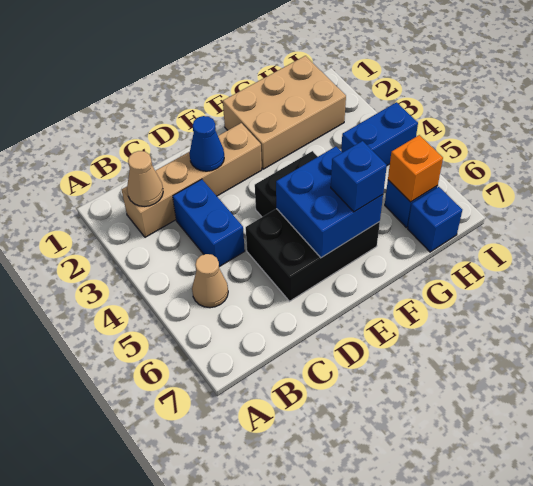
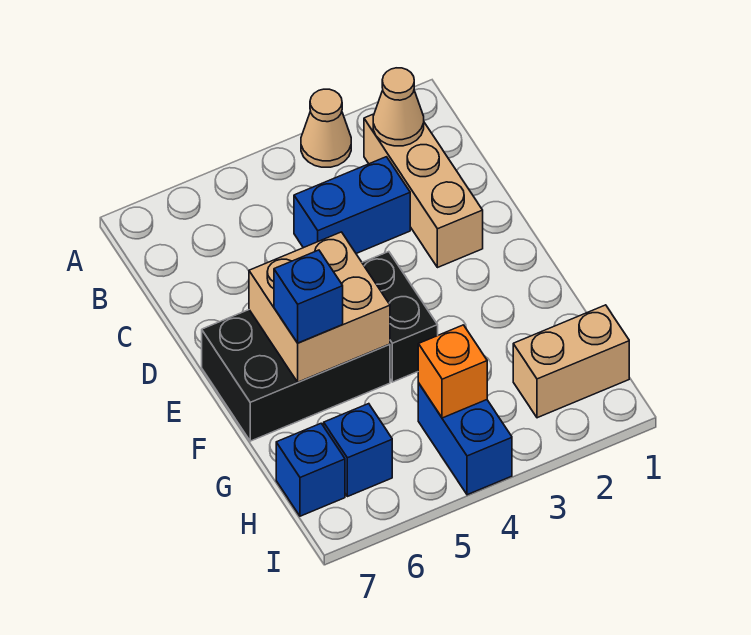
tan brick B2:E2 level 1 -> tan brick B2:D2 level 1
tan cone B5 level 1 -> tan cone A3 level 1
blue cone D2 level 2 -> none
black brick D5:F6 level 1 -> black brick E5:F7 level 1
blue brick E5:F6 level 2 -> tan brick E5:F6 level 2
tan brick F1:H2 level 1 -> tan brick H1:H2 level 1
orange brick H6 level 2 -> orange brick H4 level 2

